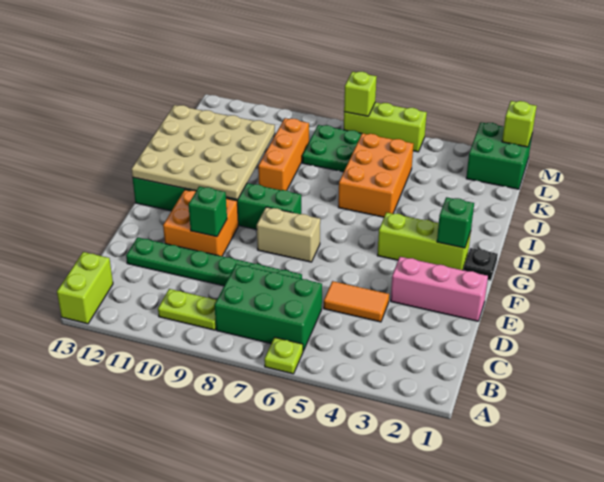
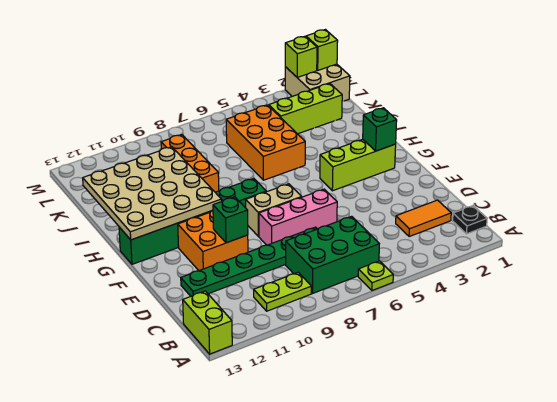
orange tile D4:D5 level 1 -> orange tile C2:C3 level 1
pink brick E1:E3 level 1 -> pink brick E6:E8 level 1
black plate G1 level 1 -> black plate B1 level 1
green plate K7:L8 level 1 -> none
green brick L1:M2 level 1 -> tan brick L1:M2 level 1
lime brick M5:M7 level 1 -> lime brick K2:K4 level 1
lime brick M7 level 2 -> lime brick M2 level 2

